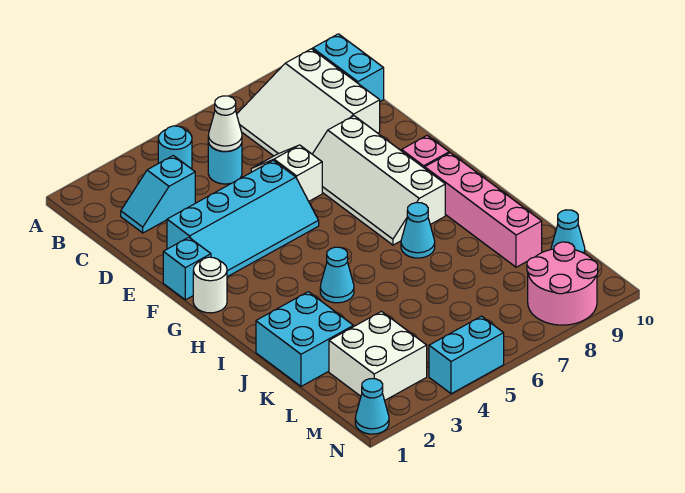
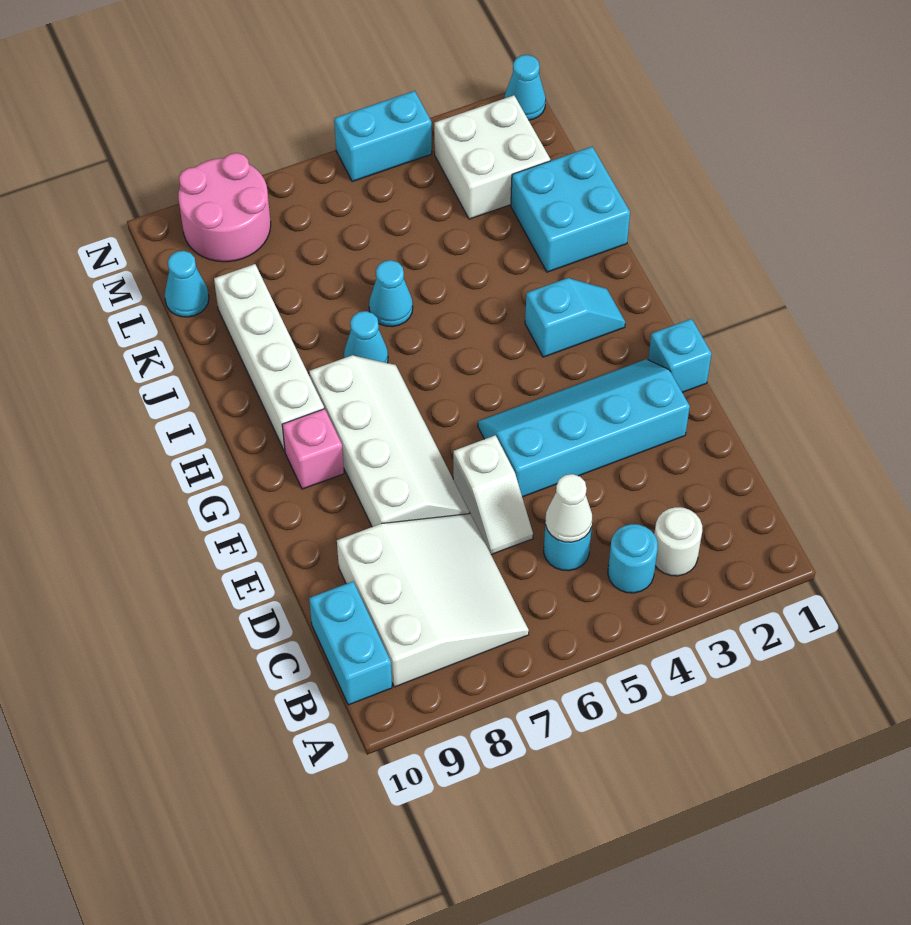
cyan slope C2:C3 level 1 top 3 -> cyan slope H2:H3 level 1 top 3
white round brick G1 level 1 -> white round brick B3 level 1
pink brick H9:K9 level 1 -> white brick H9:K9 level 1
cyan cone I4 level 1 -> cyan cone J6 level 1

